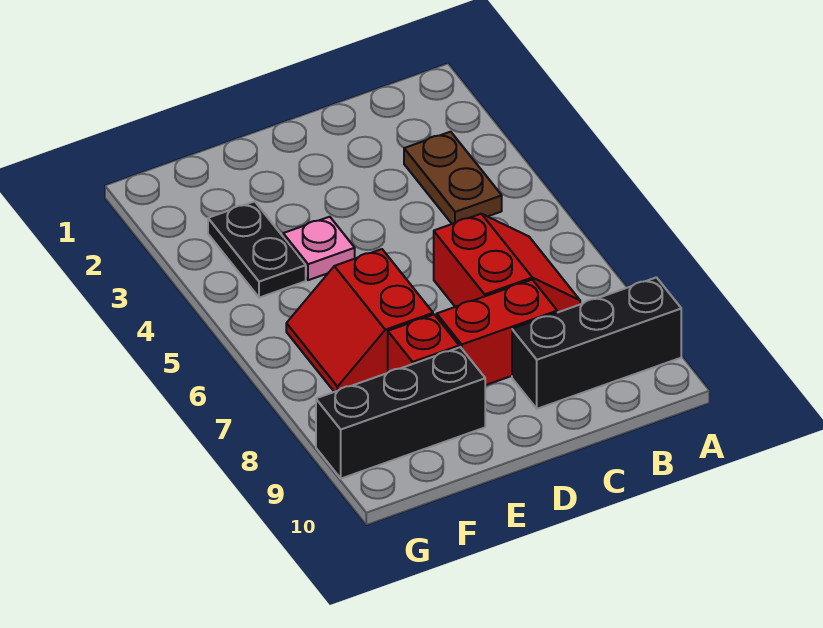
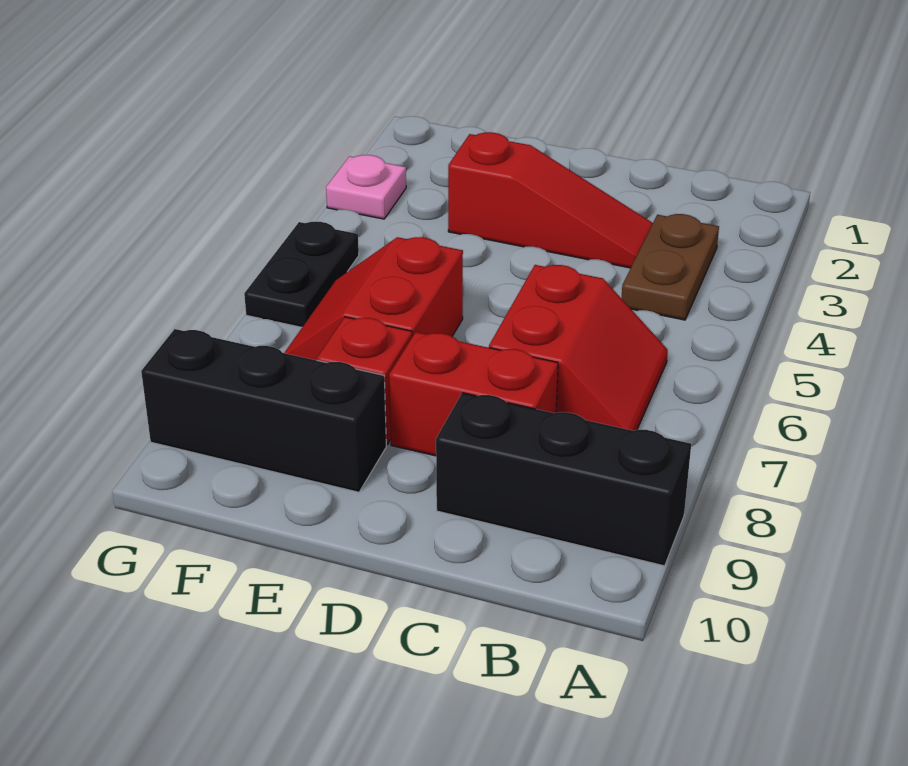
none -> red slope C3:E3 level 1 top E
pink plate E4 level 1 -> pink plate G3 level 1
black plate F3:F4 level 1 -> black plate G5:G6 level 1

